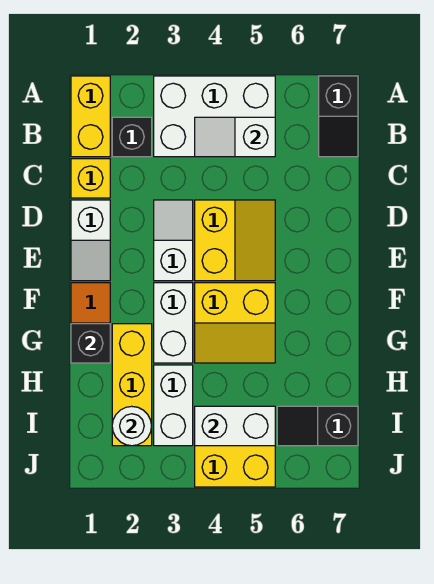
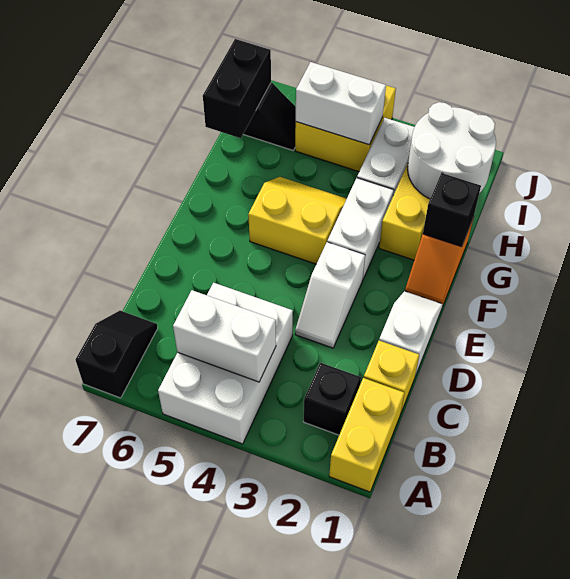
white brick A3:B5 level 1 -> white brick A4:C5 level 1
white slope B4:B5 level 2 top 5 -> white brick B4:B5 level 2
yellow slope D4:E5 level 1 top 4 -> none
none -> black brick H7:I7 level 2
white round brick I2 level 2 -> white round brick H1:I2 level 2

